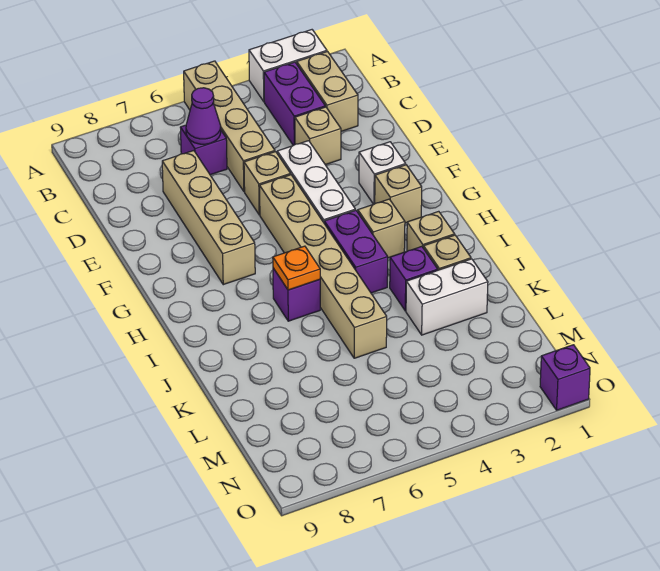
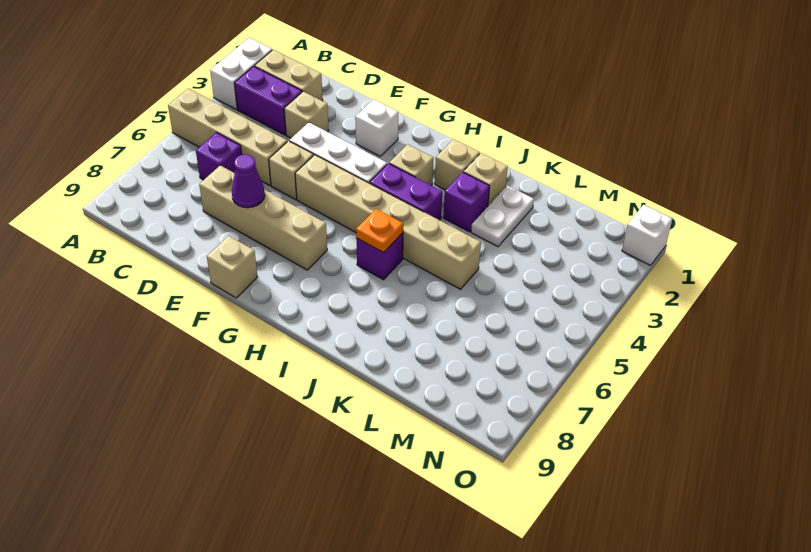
purple cone C6 level 2 -> purple cone E7 level 2
tan brick G2 level 1 -> tan brick F9 level 1
white brick K2:K3 level 1 -> white plate K2:K3 level 1
purple brick O1 level 1 -> white brick O1 level 1

